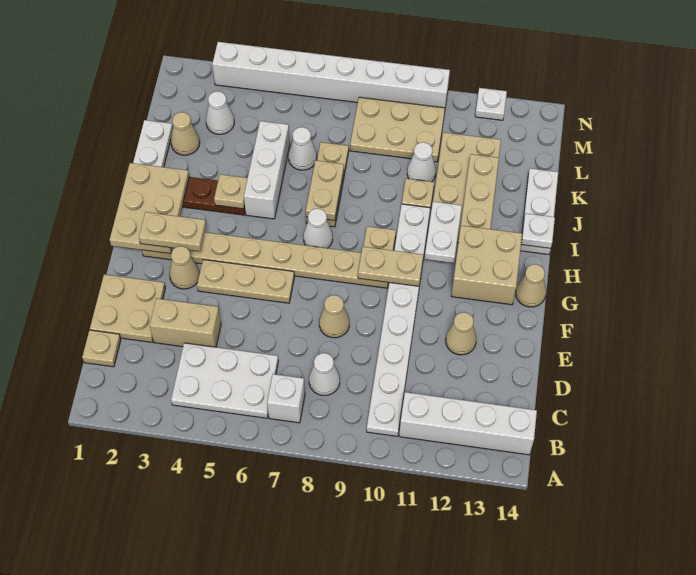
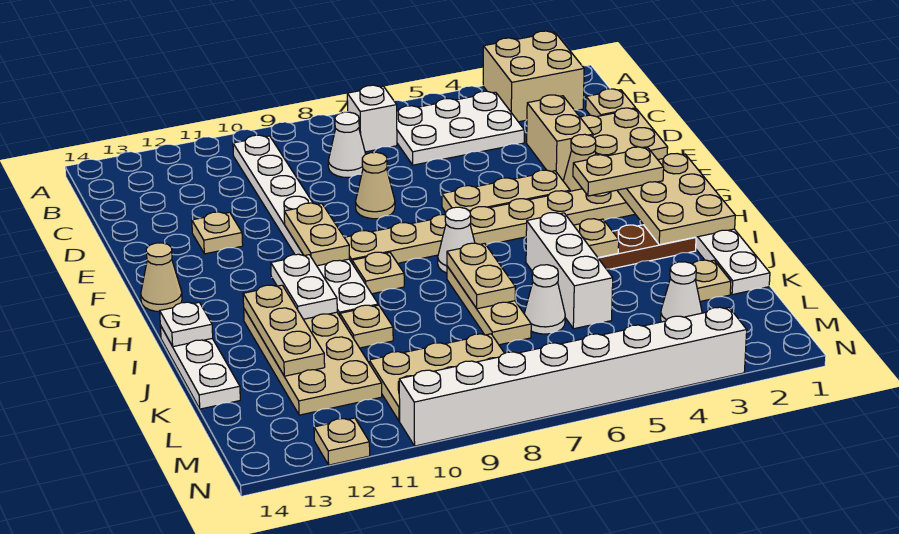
white brick B11:B14 level 1 -> none
tan brick D3:D4 level 1 -> tan brick D3:E3 level 1
tan cone E12 level 1 -> tan plate E12 level 1
tan plate G9:G10 level 2 -> tan plate F10:G10 level 2
tan brick G12:H13 level 1 -> tan brick A2:B3 level 1
tan cone K2 level 1 -> tan plate K2 level 1
white cone K10 level 1 -> none
white plate N12 level 1 -> tan plate N12 level 1

